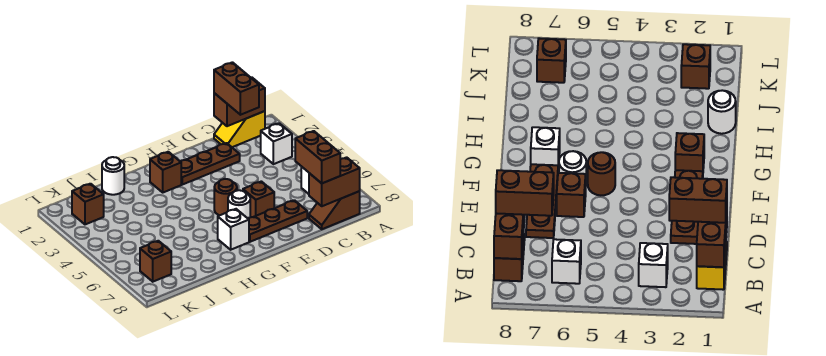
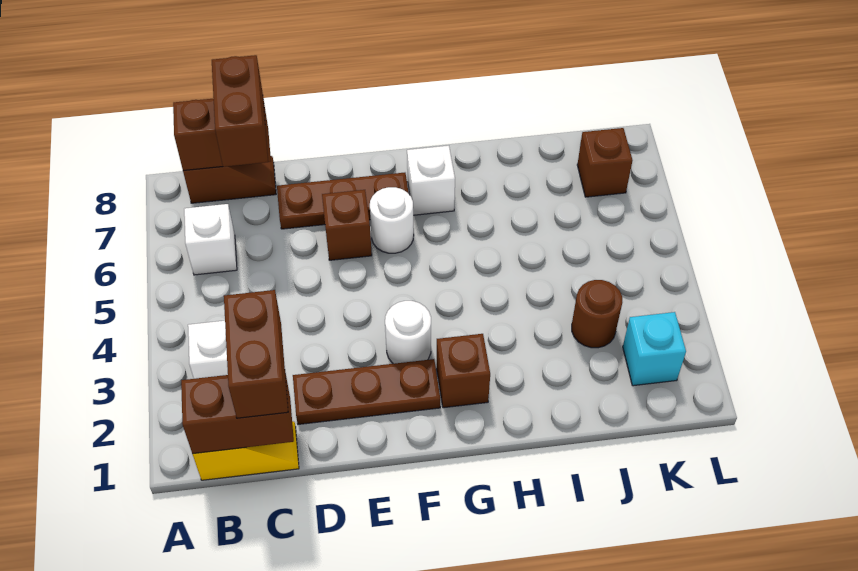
brown round brick F5 level 1 -> brown round brick J3 level 1
white round brick I1 level 1 -> white round brick F3 level 1
brown brick K2 level 1 -> cyan brick K2 level 1

